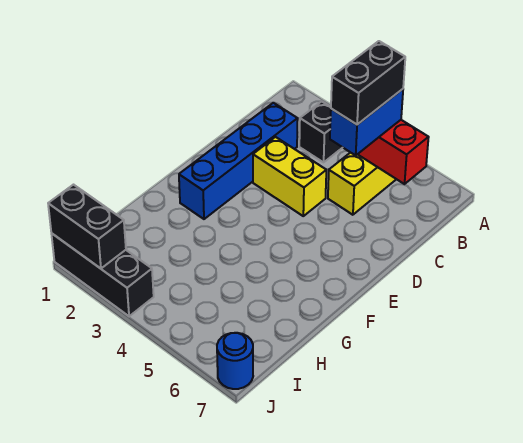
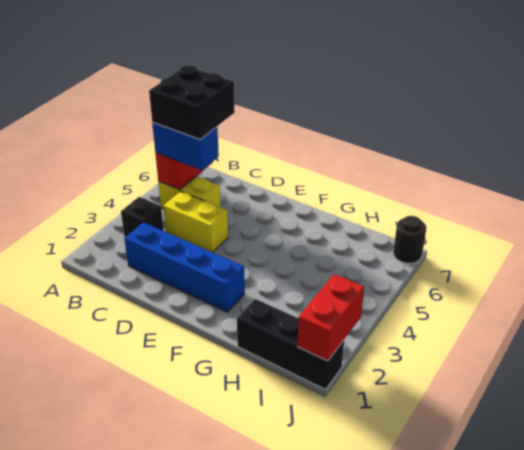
black brick B5:C5 level 4 -> black brick B5:C6 level 4
yellow brick D3:D4 level 1 -> yellow brick C4:D4 level 1
black brick J1:J3 level 1 -> black brick H1:J1 level 1
black brick J1:J2 level 2 -> red brick J1:J2 level 2
blue round brick J7 level 1 -> black round brick J7 level 1

